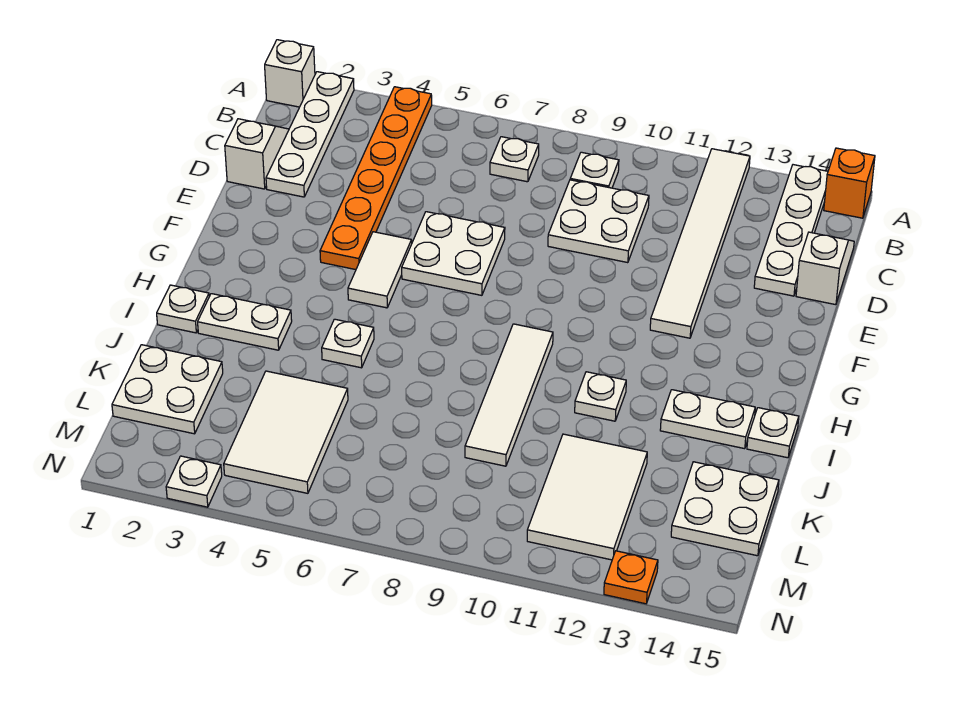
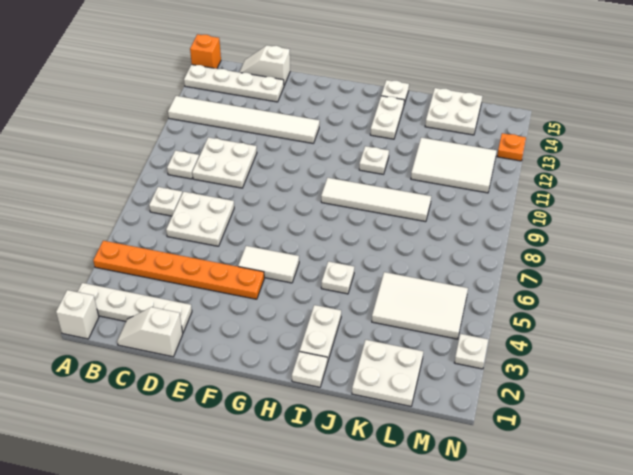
white plate E6:F7 level 1 -> white plate C6:D7 level 1

